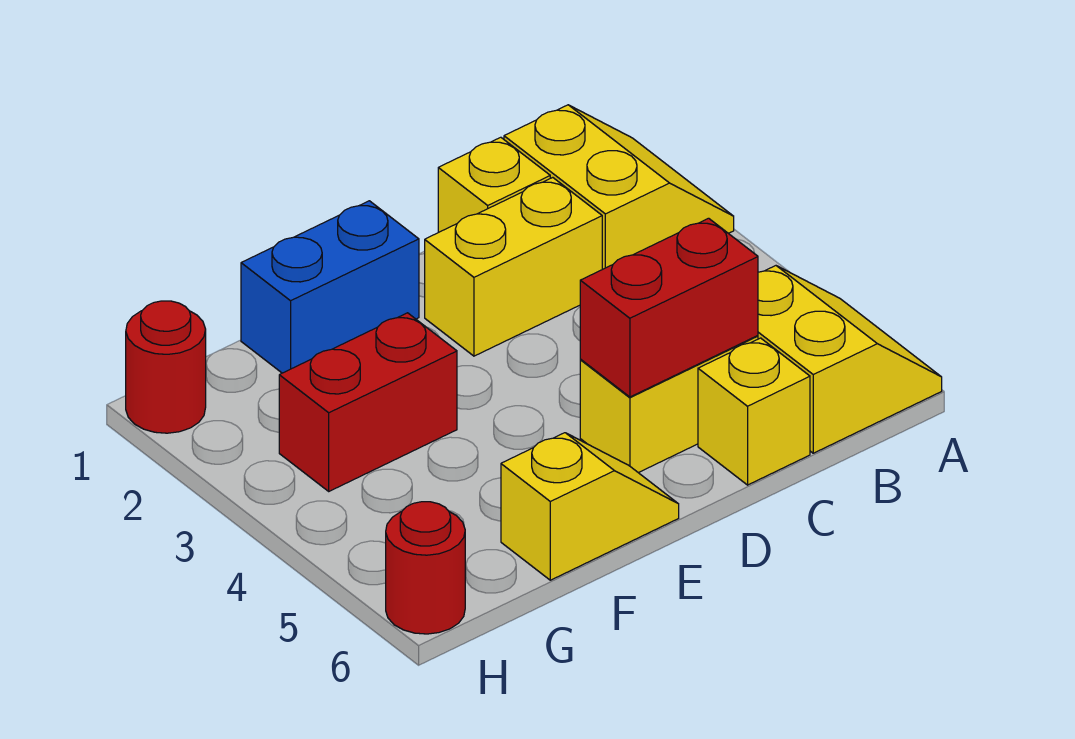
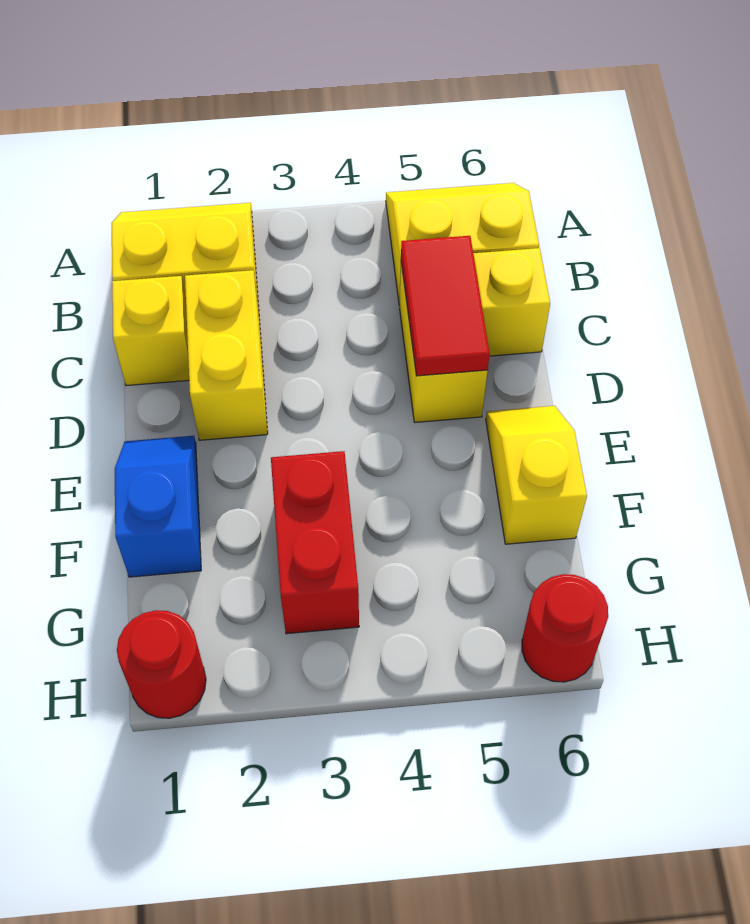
red brick C5:D5 level 2 -> red tile C5:D5 level 2
blue brick E1:F1 level 1 -> blue slope E1:F1 level 1 top F

